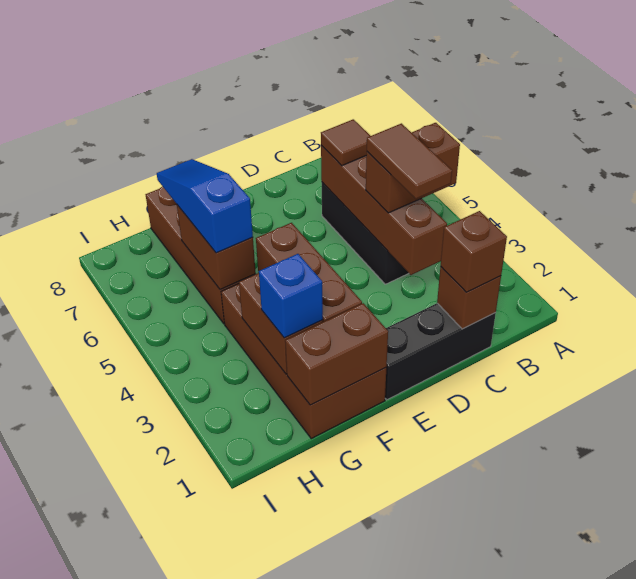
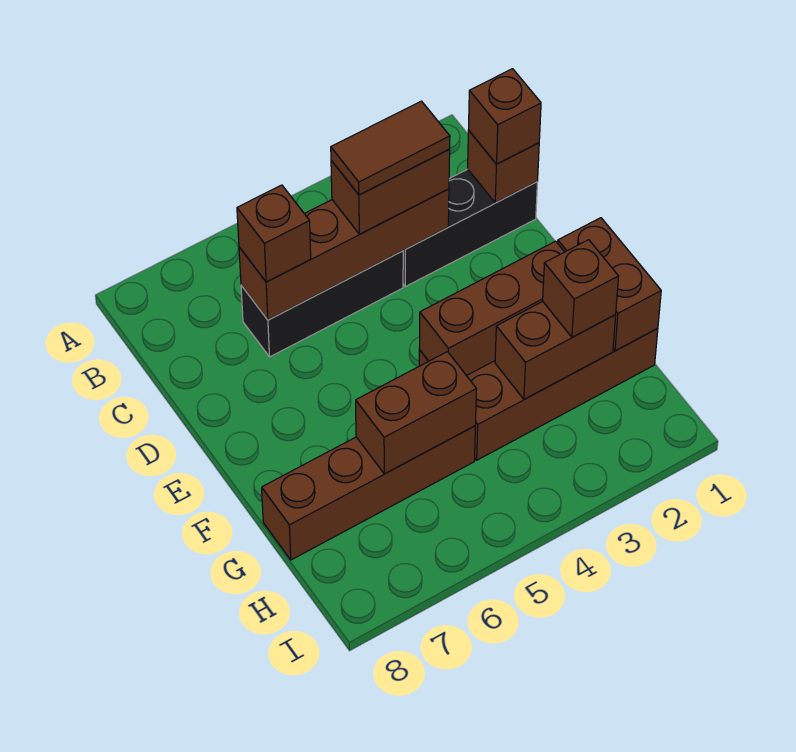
brown brick B4:C4 level 3 -> brown brick C3:C4 level 3
black brick C1:E1 level 1 -> black brick C1:C3 level 1
brown tile C6 level 3 -> brown brick C6 level 3
blue brick G2 level 3 -> brown brick G2 level 3
blue slope G5:G7 level 3 top 5 -> none

